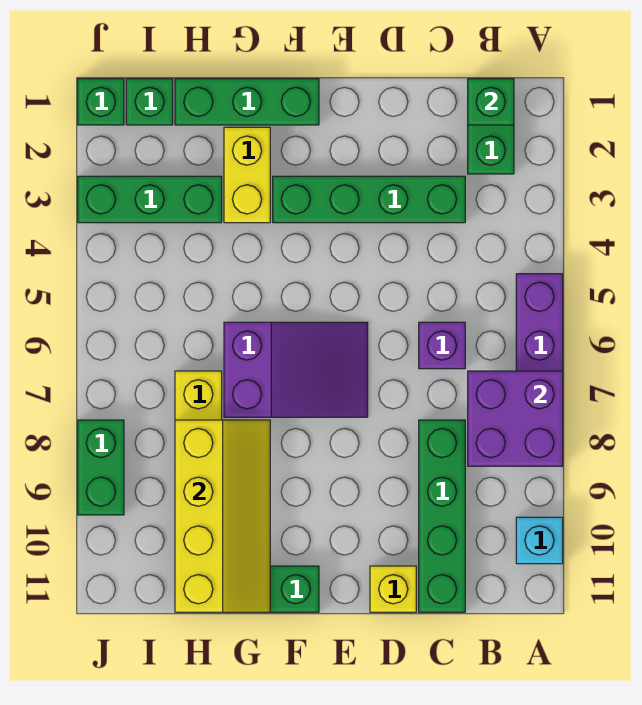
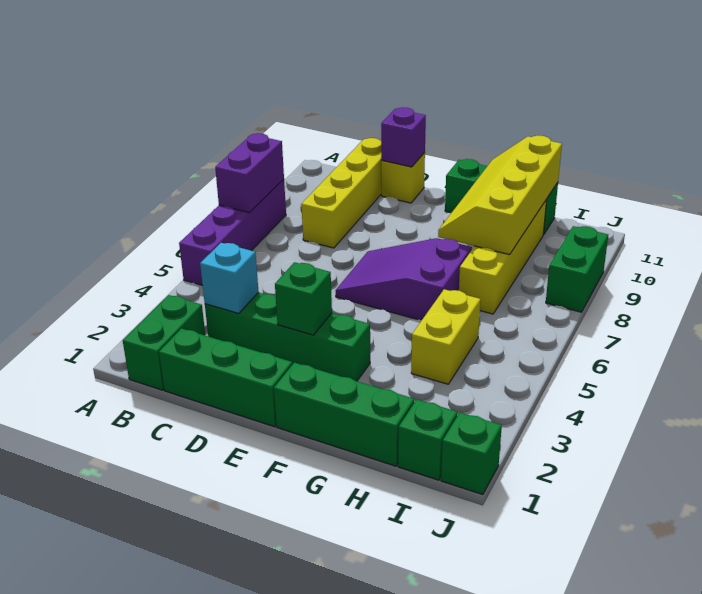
purple brick A7:B8 level 2 -> purple brick A7:A8 level 2
cyan brick A10 level 1 -> cyan brick C3 level 2
green brick B1 level 2 -> green brick E3 level 2
purple brick C6 level 1 -> purple brick D11 level 2
green brick C8:C11 level 1 -> yellow brick C8:C11 level 1
yellow brick G2:G3 level 1 -> yellow brick H4:H5 level 1
green brick H3:J3 level 1 -> green brick C1:E1 level 1

